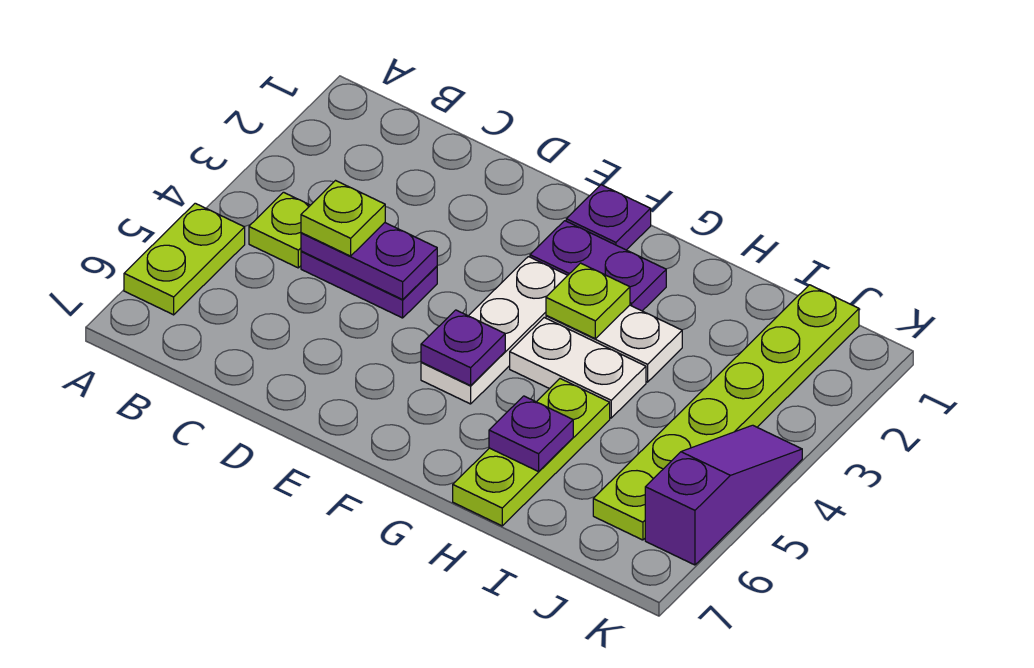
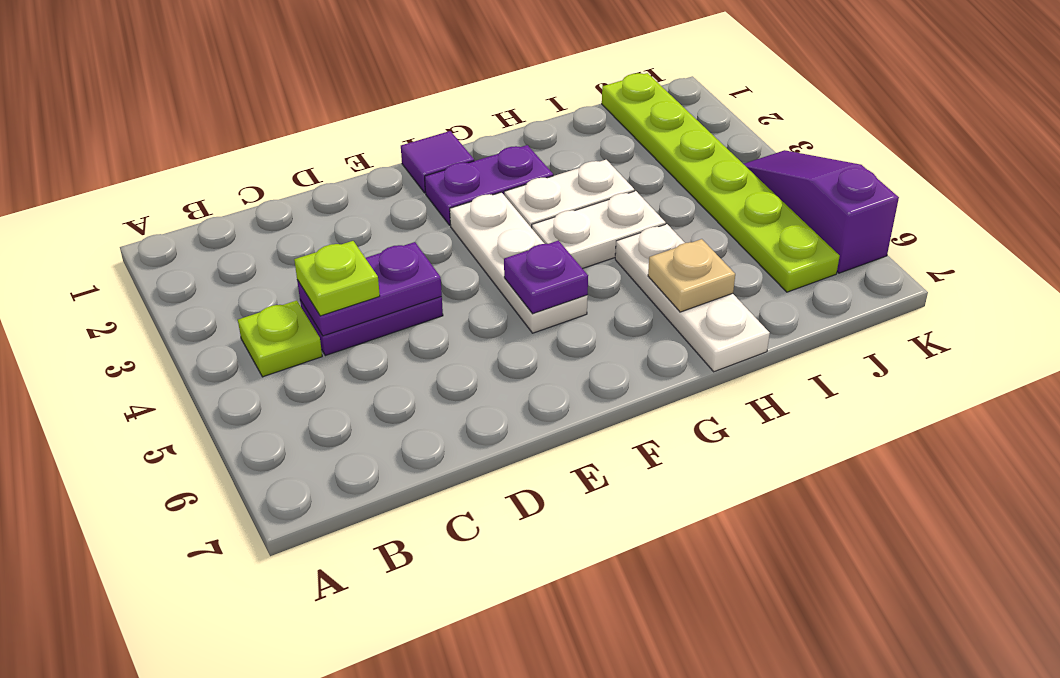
lime plate A5:A6 level 1 -> none
purple plate F1 level 1 -> purple tile F1 level 1
lime plate G3 level 2 -> none
lime plate H5:H7 level 1 -> white plate H5:H7 level 1
purple plate H6 level 2 -> tan plate H6 level 2

